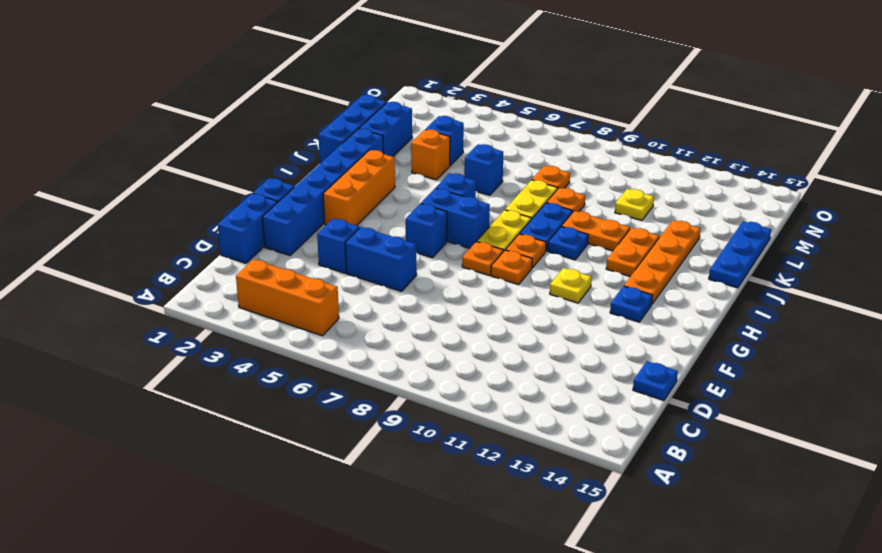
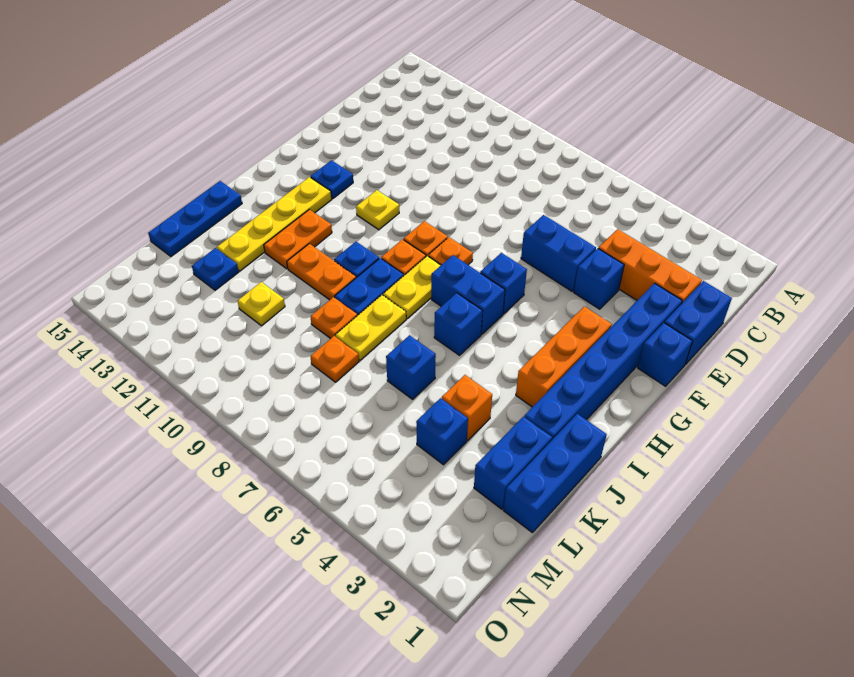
orange brick B3:B5 level 1 -> orange brick D2:D4 level 1
blue plate D15 level 1 -> blue plate L13 level 1
orange plate H13:K13 level 1 -> yellow plate H13:K13 level 1

